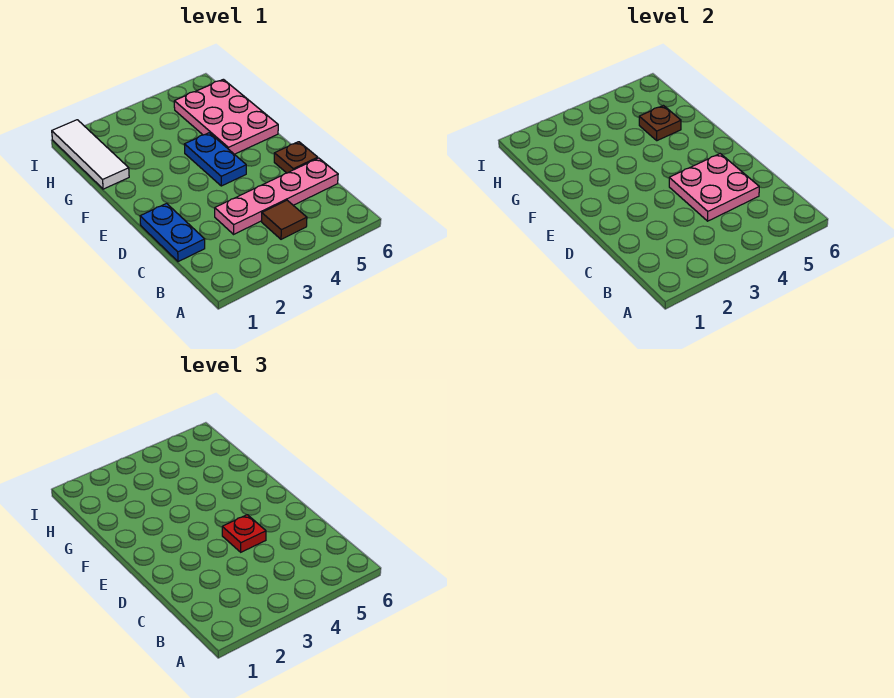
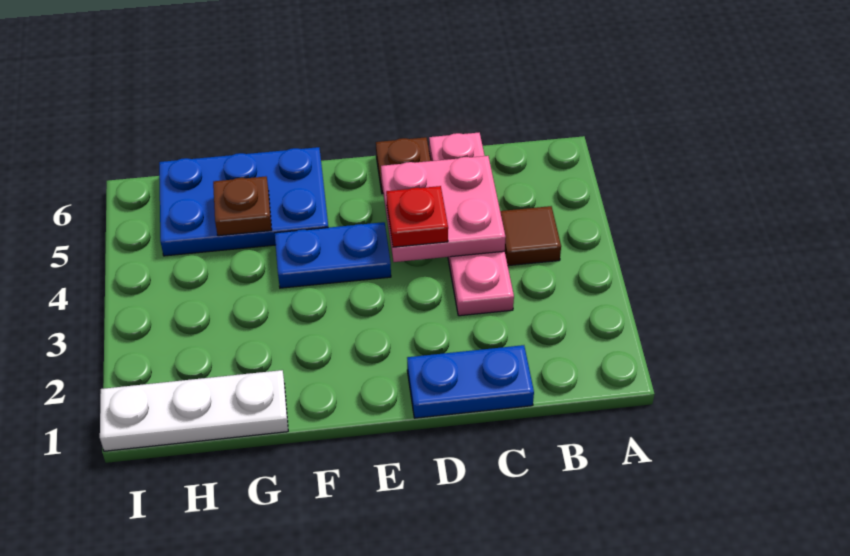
pink plate F5:H6 level 1 -> blue plate F5:H6 level 1
white tile G1:I1 level 1 -> white plate G1:I1 level 1

